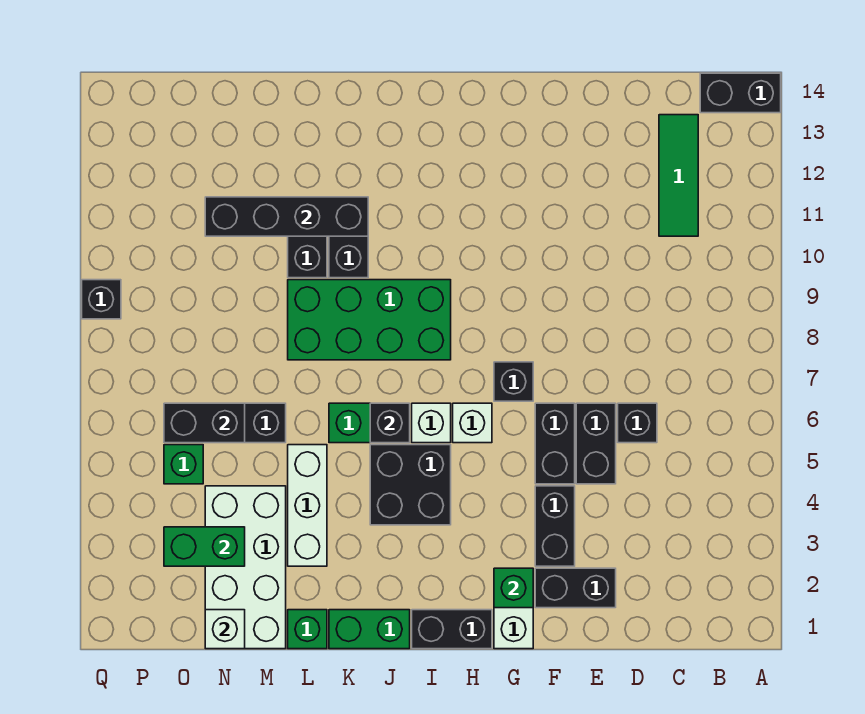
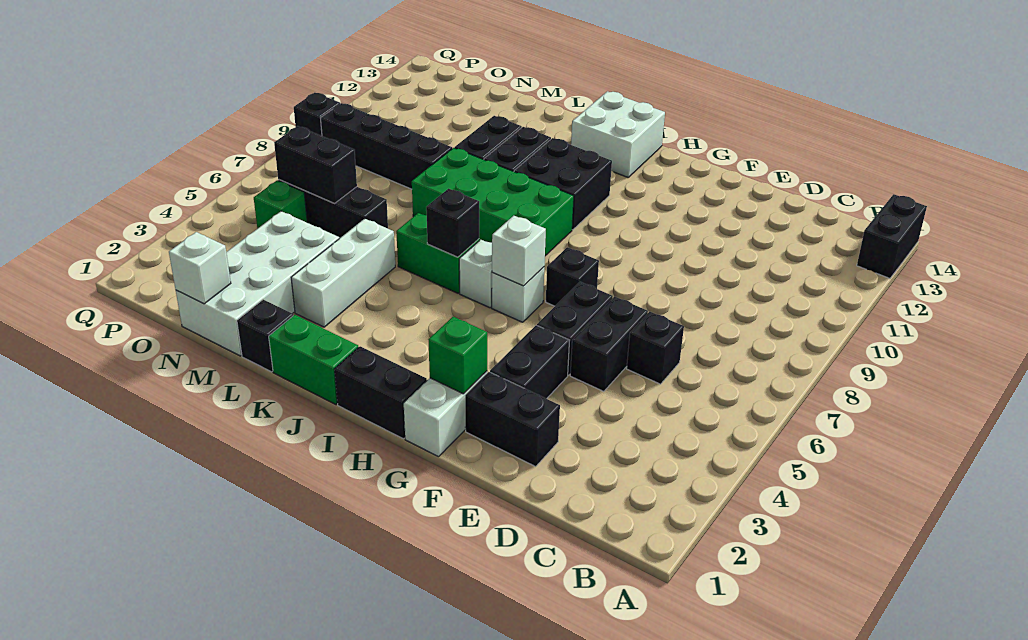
black brick A14:B14 level 1 -> black brick A13:A14 level 1
green tile C11:C13 level 1 -> none
none -> white brick H6 level 2
black brick I4:J5 level 1 -> black brick I10:J11 level 1
none -> white brick I13:J14 level 1
black brick K11:N11 level 2 -> black brick M9:P9 level 1
green brick L1 level 1 -> black brick L1 level 1
green brick N3:O3 level 2 -> none

